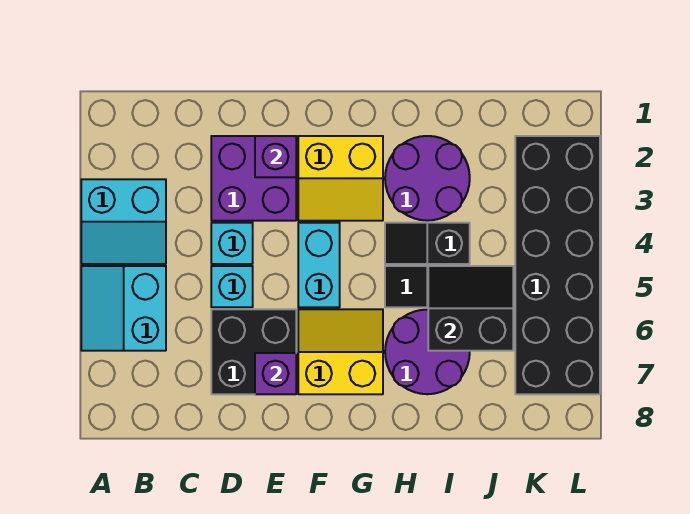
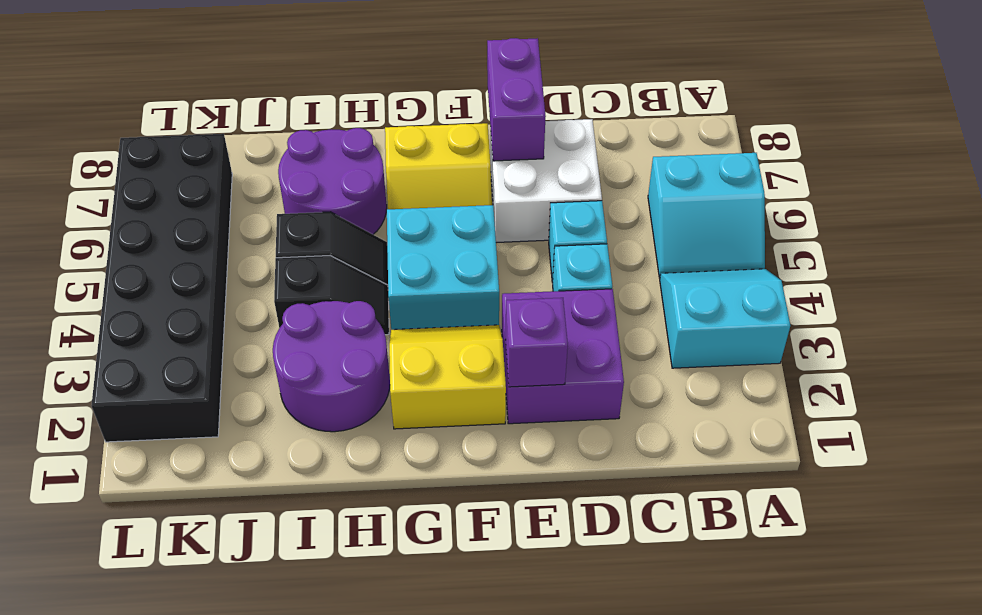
cyan slope A5:B6 level 1 top B -> cyan slope A5:B6 level 1 top 6
black brick D6:E7 level 1 -> white brick D6:E7 level 1
purple brick E7 level 2 -> purple brick E7:E8 level 2
cyan brick F4:F5 level 1 -> cyan brick F4:G5 level 1
black slope I5:J6 level 2 top 6 -> none

